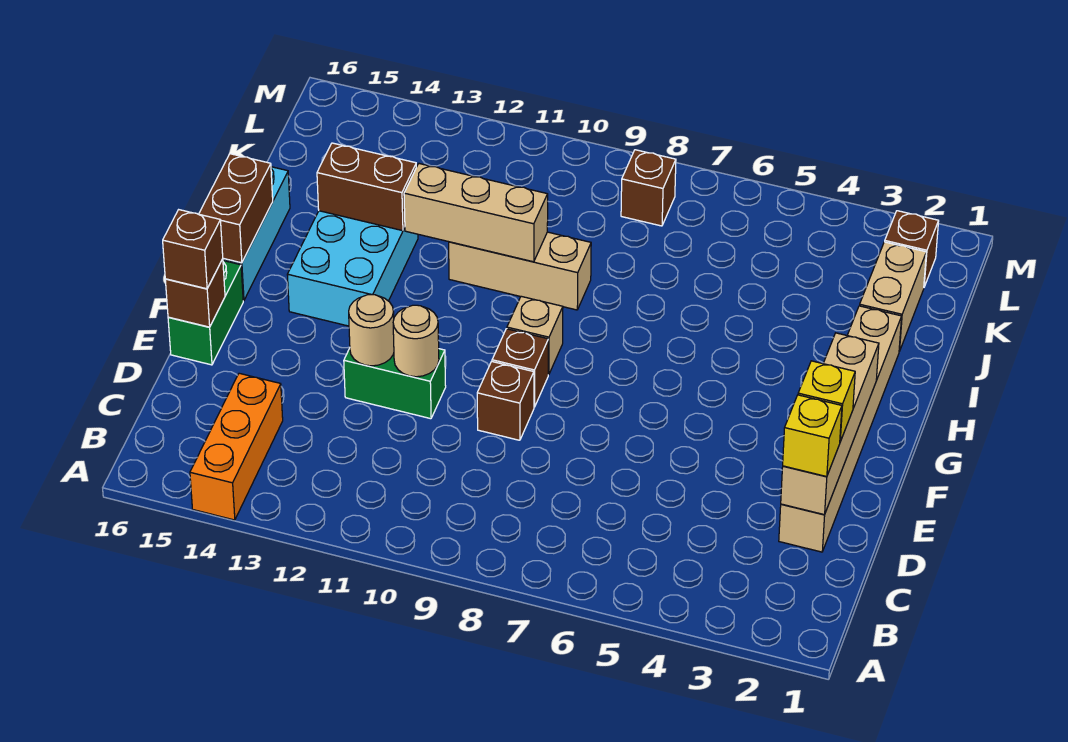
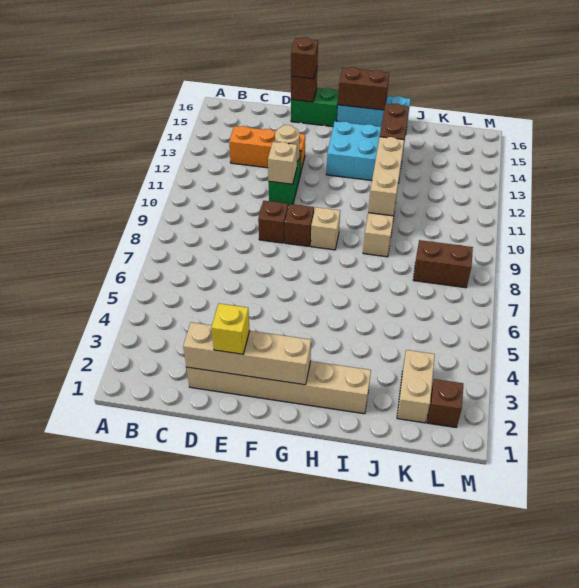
orange brick A14:C14 level 1 -> orange brick C13:E13 level 1
yellow brick D2 level 3 -> none
tan round brick E11 level 2 -> tan brick E11 level 2
tan brick J2:K2 level 1 -> tan brick K2:K3 level 1
brown brick L8 level 1 -> brown brick K8:L8 level 1

